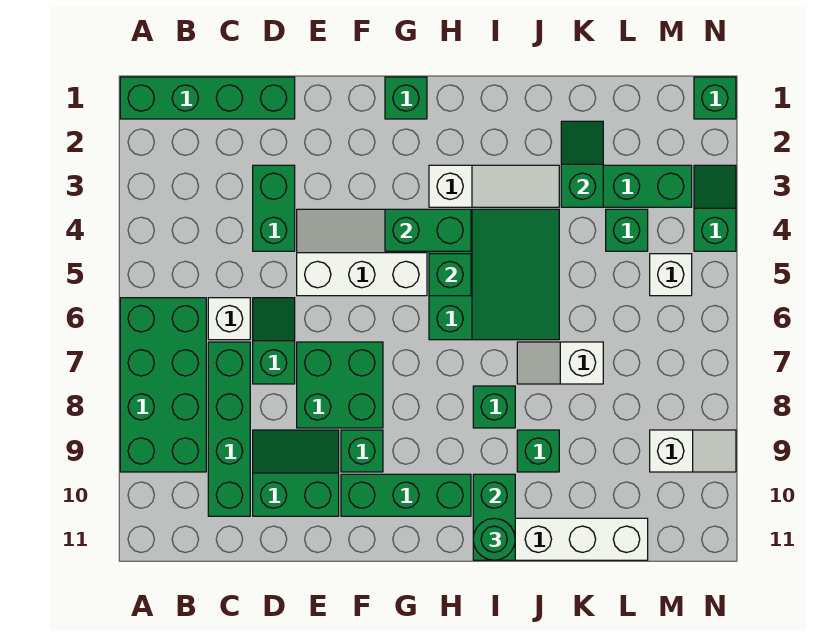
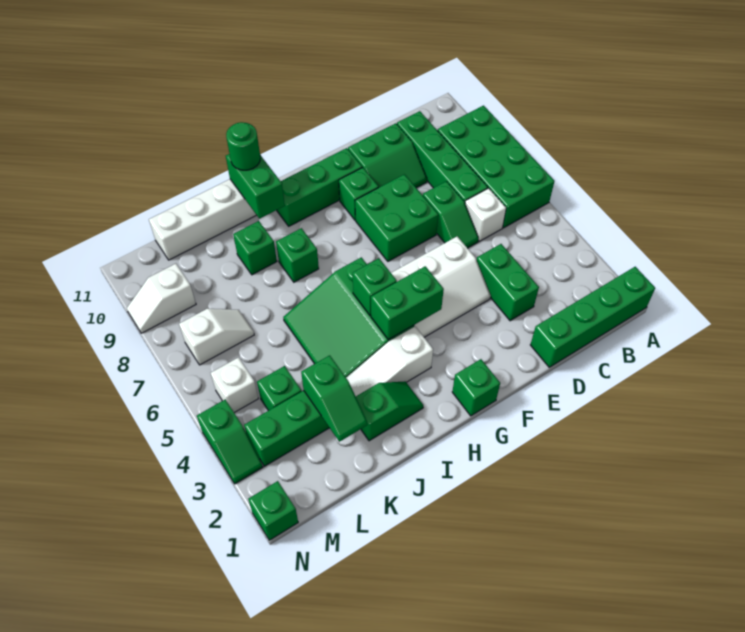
none -> green slope I2:J2 level 1 top J
white slope J7:K7 level 1 top K -> white slope L7:M7 level 1 top M

